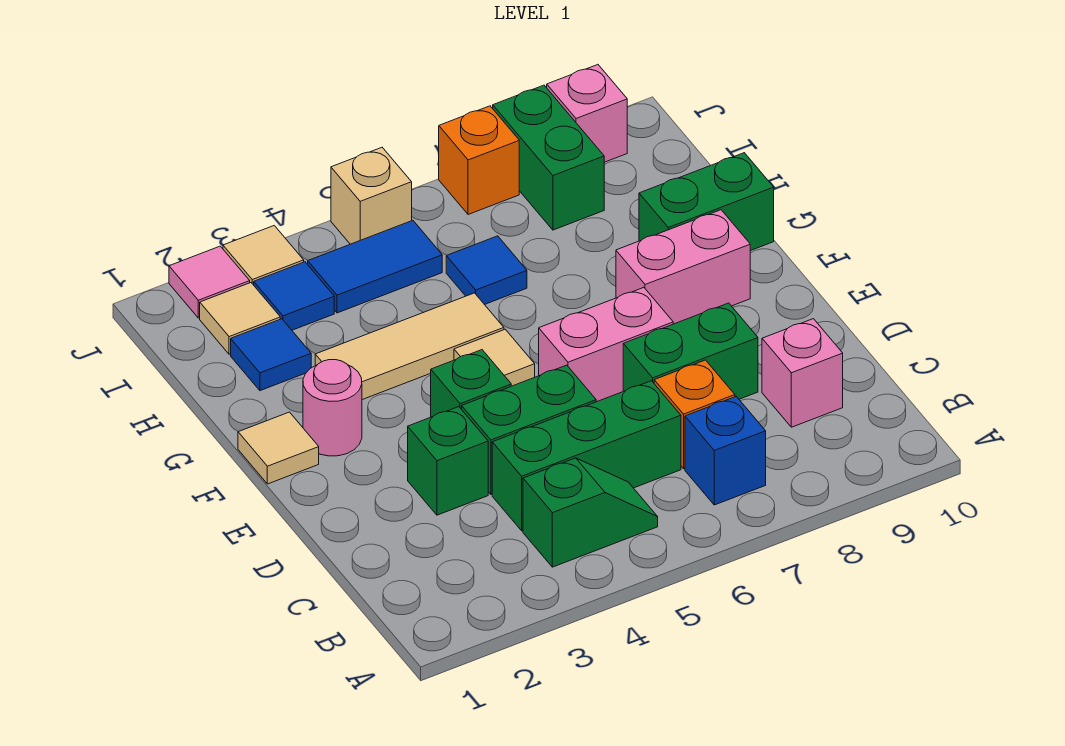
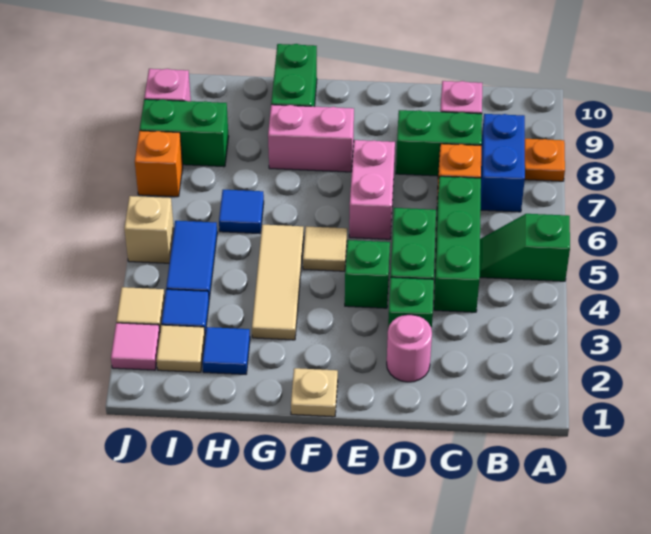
none -> orange plate A8 level 1
green slope B4:B5 level 1 top 4 -> green slope A5:B5 level 1 top A
blue brick B7 level 1 -> blue brick B7:B8 level 1
green brick D7:D8 level 1 -> green brick C8:D8 level 1
tan tile F1 level 1 -> tan plate F1 level 1
pink round brick F2 level 1 -> pink round brick D2 level 1
pink brick F8:F9 level 1 -> pink brick F8:G8 level 1

